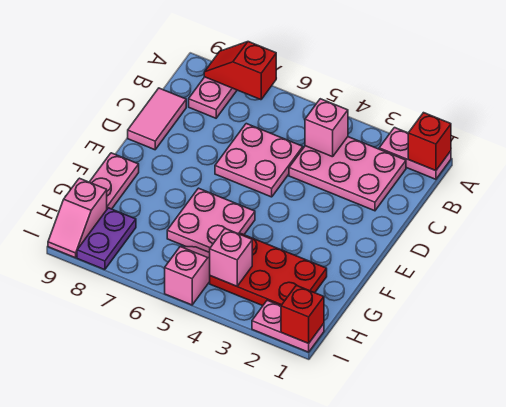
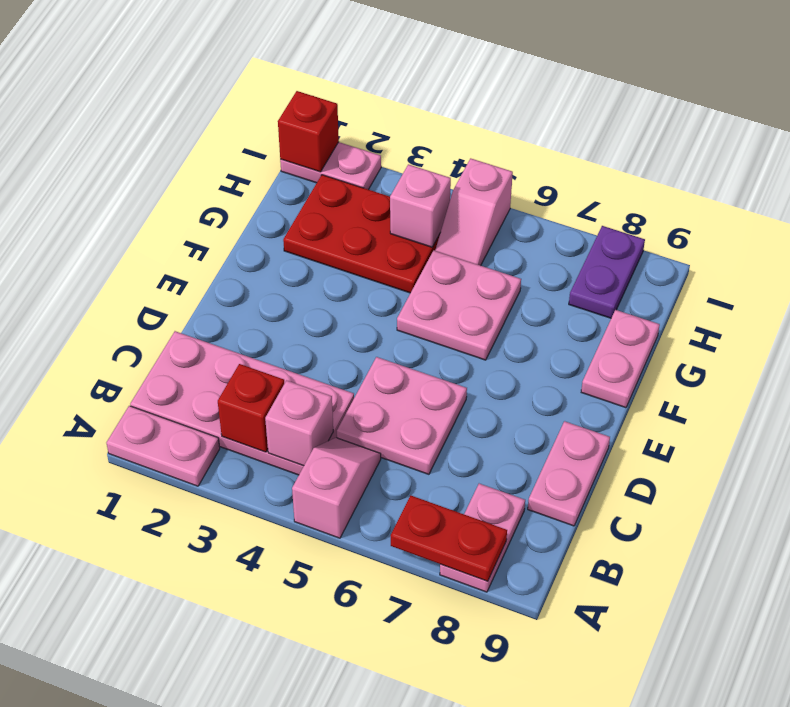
red brick A1 level 2 -> red brick B3 level 2
red slope A7:A8 level 2 top 7 -> red plate A7:A8 level 2
pink plate B2:C4 level 1 -> pink plate B1:C4 level 1
pink tile C9:D9 level 1 -> pink plate C9:D9 level 1
pink slope H9:I9 level 1 top H -> pink slope A5:B5 level 1 top A

